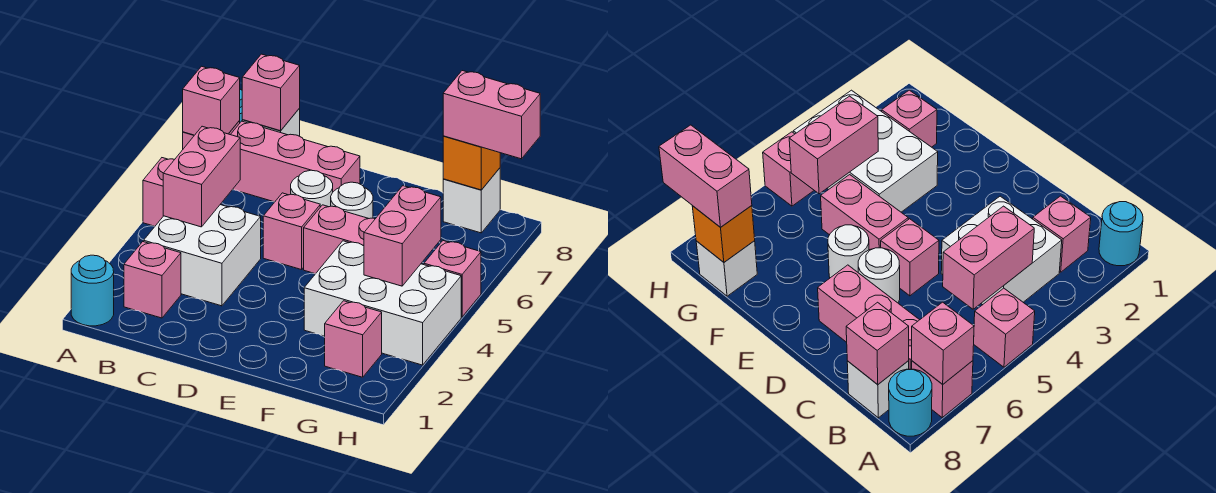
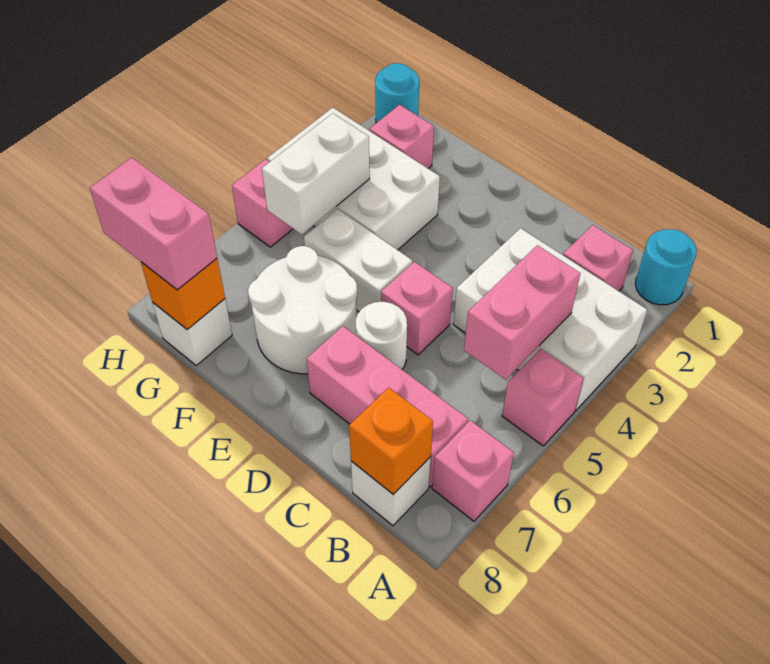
pink brick A7 level 2 -> none
cyan round brick A8 level 1 -> cyan round brick H1 level 1
white brick B3:C4 level 1 -> white brick A3:C4 level 1
pink brick B8 level 2 -> orange brick B8 level 2
pink brick E5:F5 level 1 -> white brick E5:F5 level 1
white round brick E6 level 1 -> white round brick E6:F7 level 1
pink brick G4:G5 level 2 -> white brick G4:G5 level 2

